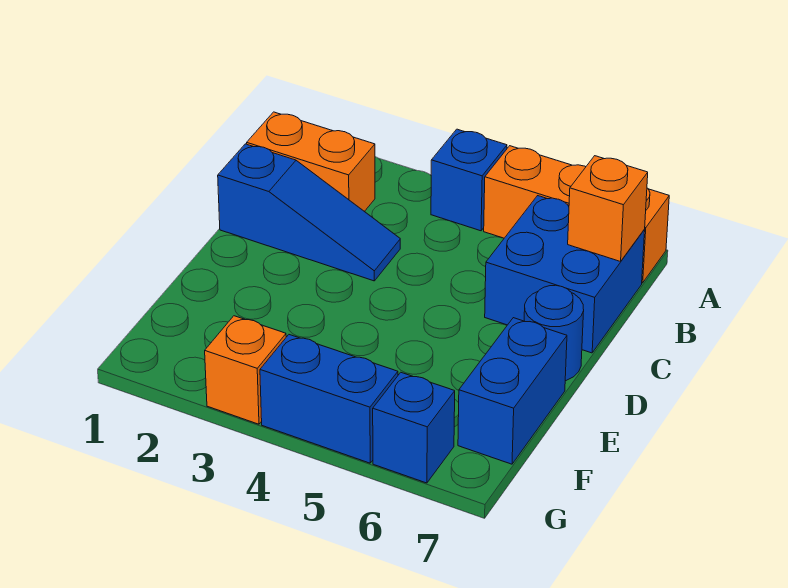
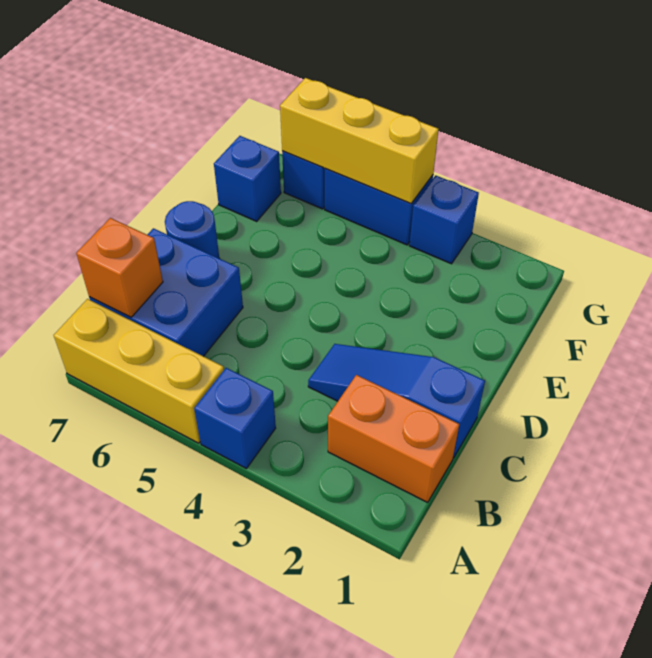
orange brick A5:A7 level 1 -> yellow brick A5:A7 level 1
blue brick E7:F7 level 1 -> blue brick F7 level 1
orange brick G3 level 1 -> blue brick G3 level 1
none -> yellow brick G4:G6 level 2

